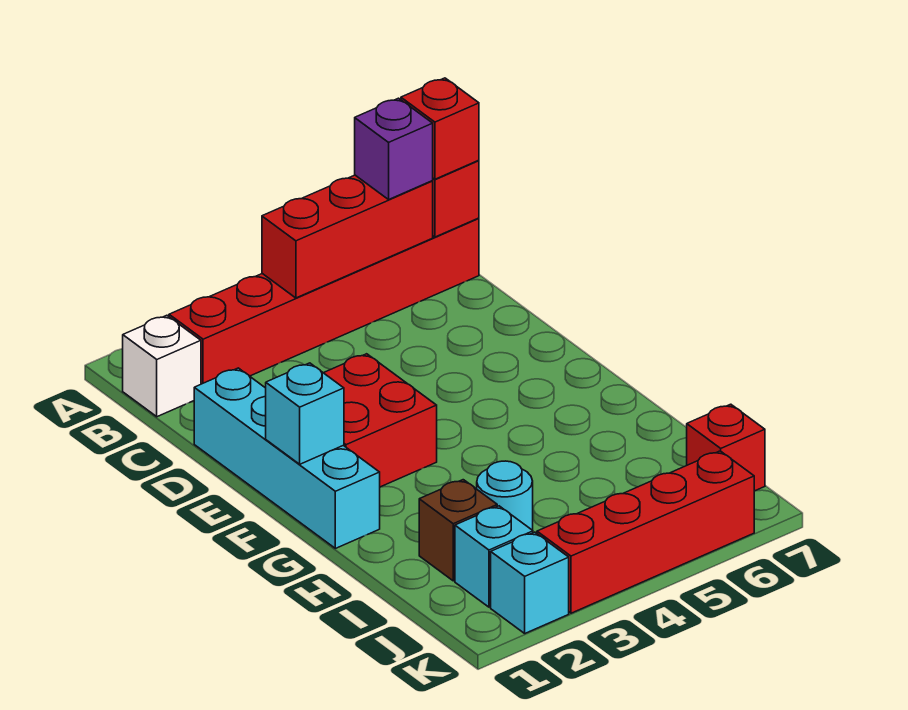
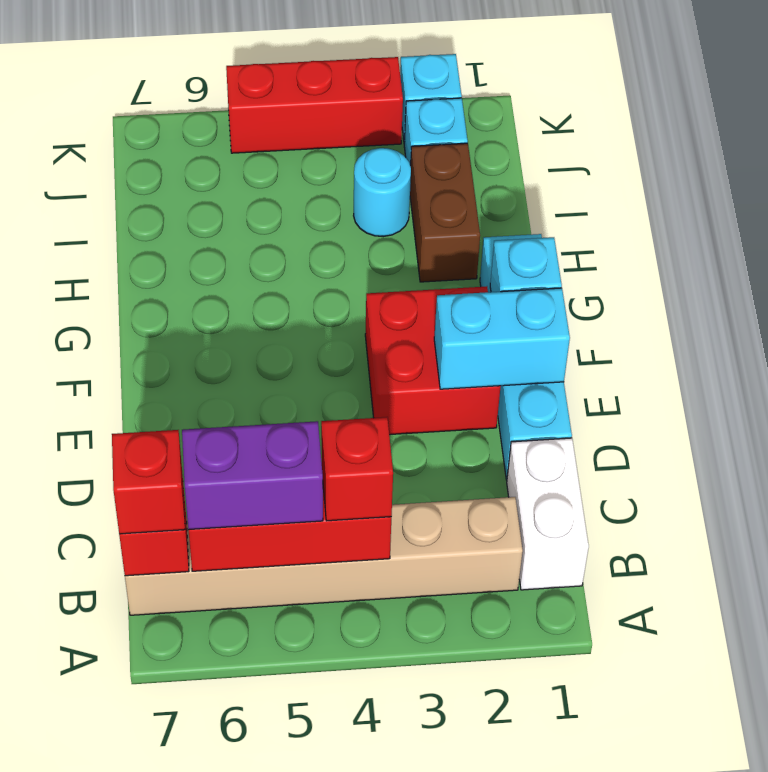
white brick B1 level 1 -> white brick B1:C1 level 1
red brick B2:B7 level 1 -> tan brick B2:B7 level 1
purple brick B6 level 3 -> purple brick B5:B6 level 3
none -> cyan brick E1:E2 level 2
brown brick I2 level 1 -> brown brick H2:I2 level 1
red brick J7 level 1 -> red brick B4 level 3
red brick K3:K6 level 1 -> red brick K3:K5 level 1

